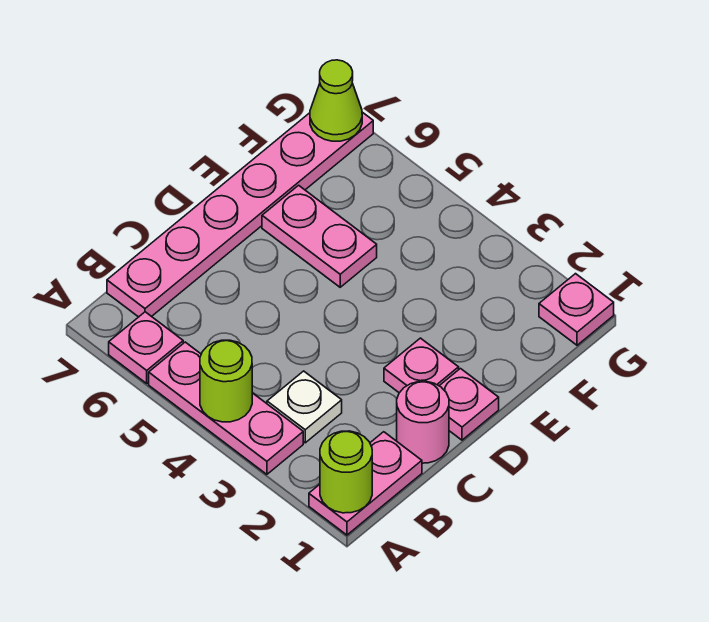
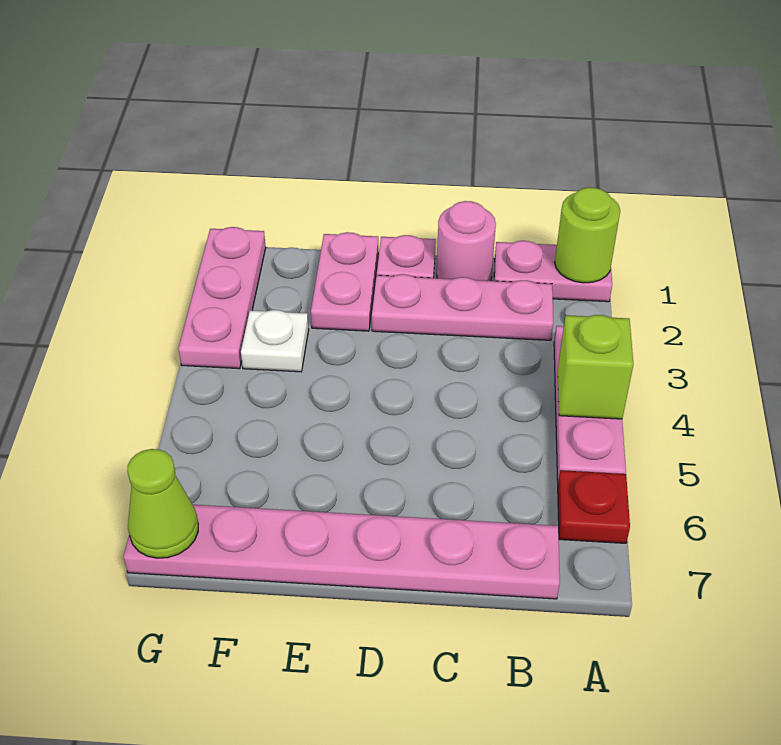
lime round brick A4 level 2 -> lime brick A4 level 2
pink plate A6 level 1 -> red plate A6 level 1
white plate B3 level 1 -> white plate F3 level 1
pink plate D2 level 1 -> pink plate B2:D2 level 1
pink plate E5:E6 level 1 -> pink plate E1:E2 level 1
pink plate G1 level 1 -> pink plate G1:G3 level 1

